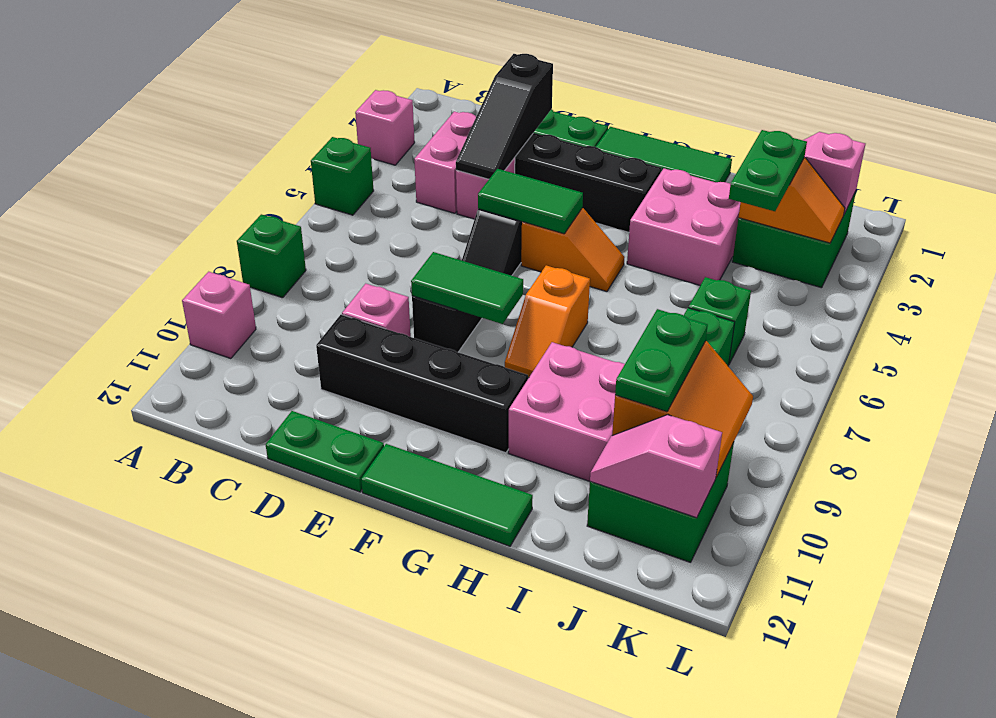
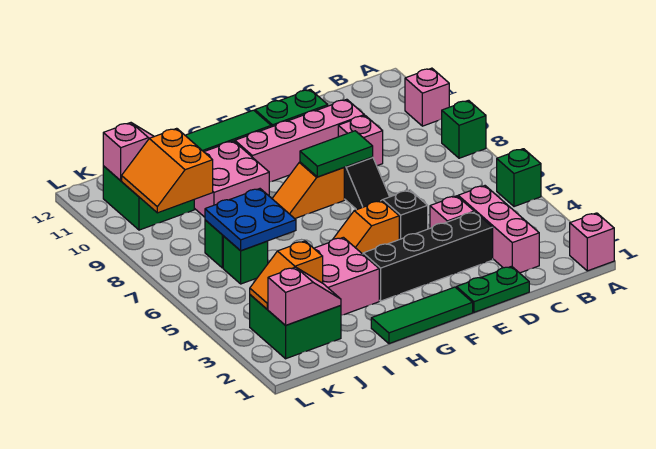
pink brick A3 level 1 -> pink brick A1 level 1
pink brick C3:C4 level 1 -> pink brick C2:C4 level 1
black slope D2:D4 level 2 top 2 -> none
black brick D10:G10 level 1 -> pink brick D10:G10 level 1
green tile E5:F5 level 2 -> none
orange slope G7:G8 level 1 top 7 -> orange slope F8:G8 level 1 top F
none -> blue plate I6:J7 level 2
green plate J3:J4 level 3 -> none
green plate J9:J10 level 3 -> none

